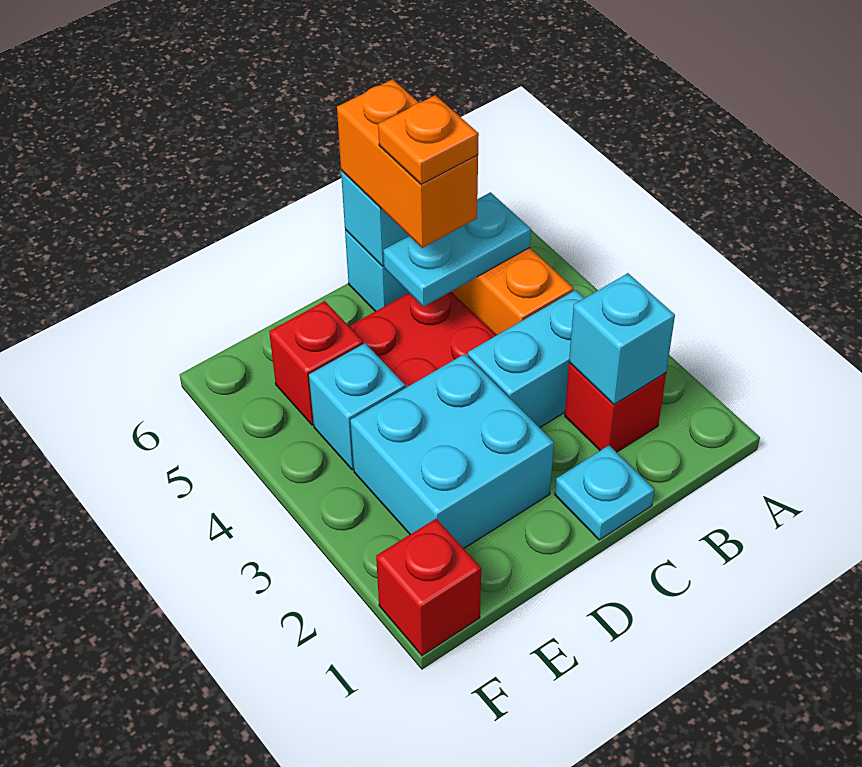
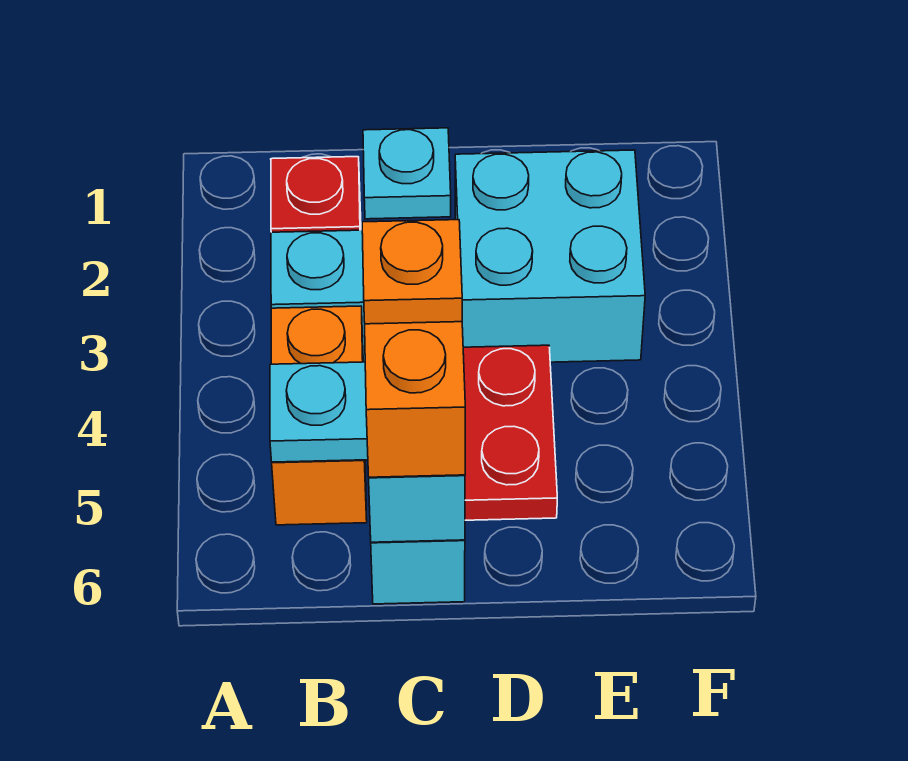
cyan brick B2 level 2 -> none
cyan brick E4 level 1 -> none
red brick E5 level 1 -> none
red brick F1 level 1 -> none

